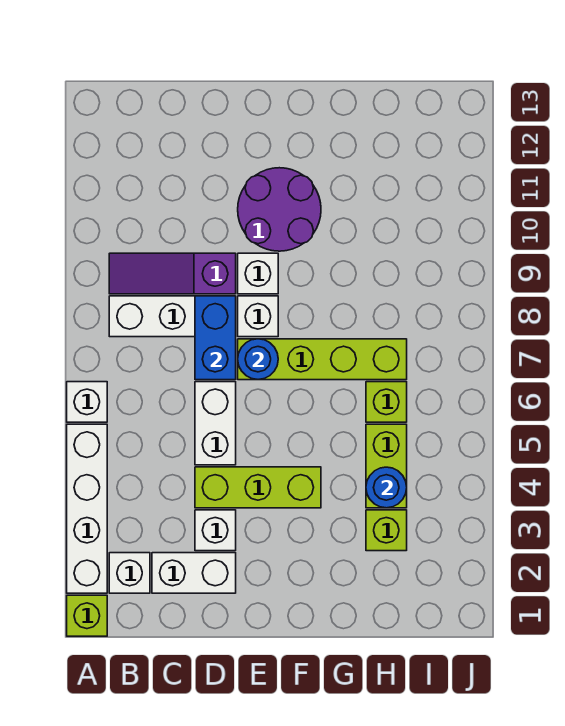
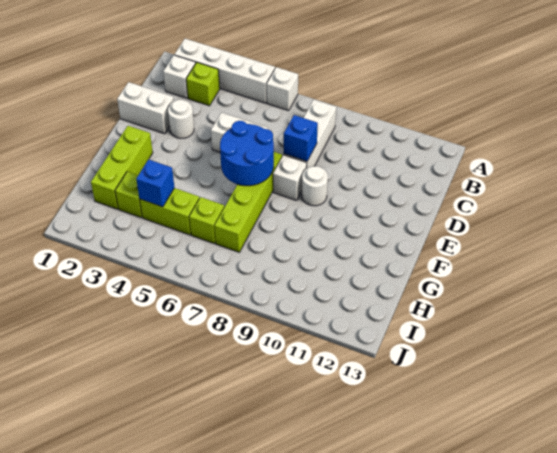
lime brick A1 level 1 -> lime brick B3 level 1
purple slope B9:D9 level 1 top D -> none
white brick C2:D2 level 1 -> white brick D1:D2 level 1
white brick D3 level 1 -> white round brick D3 level 1
lime brick D4:F4 level 1 -> lime brick F2:H2 level 1
blue brick D7:D8 level 2 -> blue brick D8 level 2
blue round brick E7 level 2 -> blue round brick E6:F7 level 2
white brick E9 level 1 -> white round brick E9 level 1
purple round brick E10:F11 level 1 -> none
blue round brick H4 level 2 -> blue brick H4 level 2

